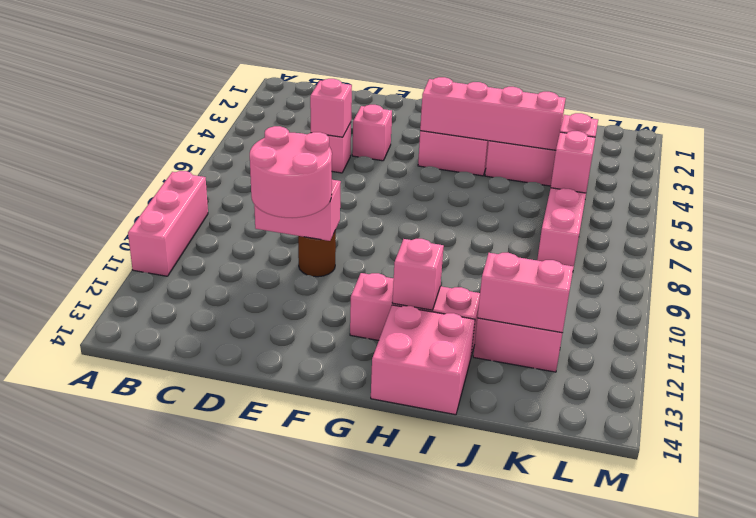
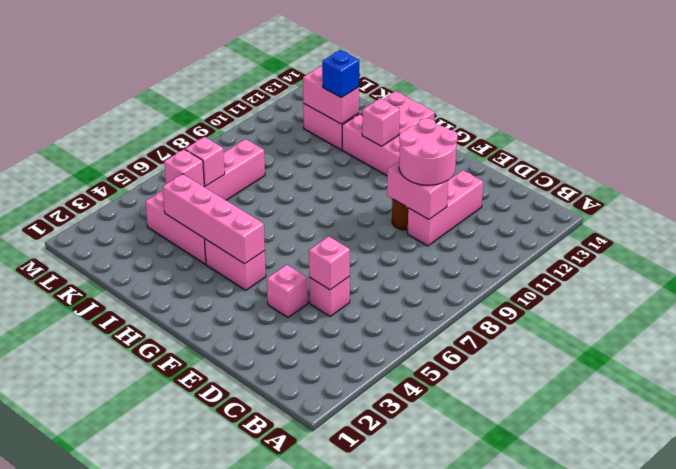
pink brick A9:A11 level 1 -> pink brick D10:D12 level 1
none -> blue brick J12 level 3

